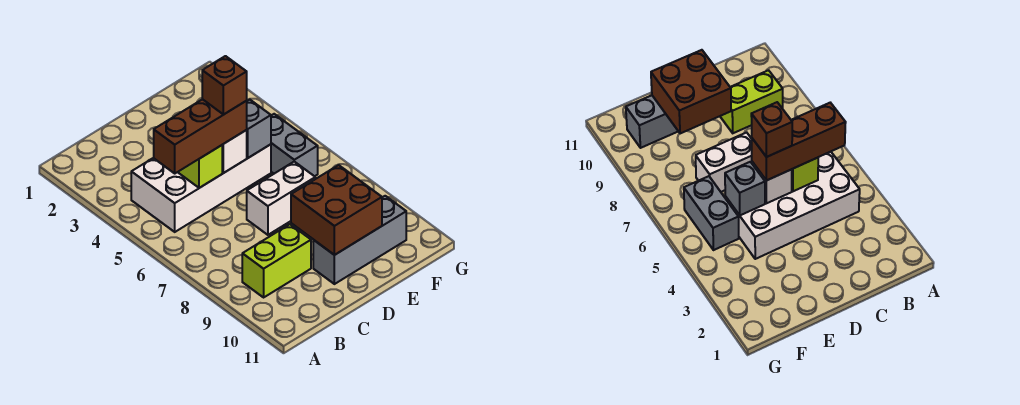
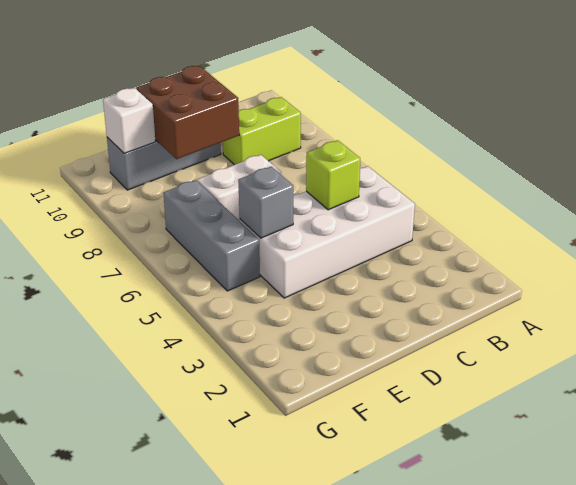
brown brick B5:D5 level 3 -> none
white brick D5 level 2 -> white brick F10 level 2
brown brick D5 level 4 -> none
grey brick F5:F6 level 1 -> grey brick F5:F7 level 1

